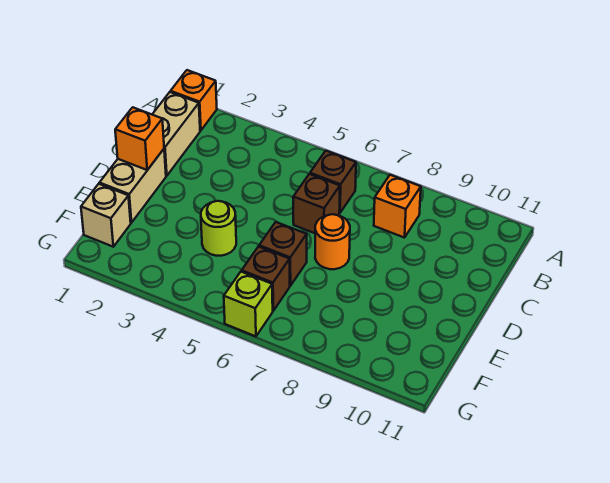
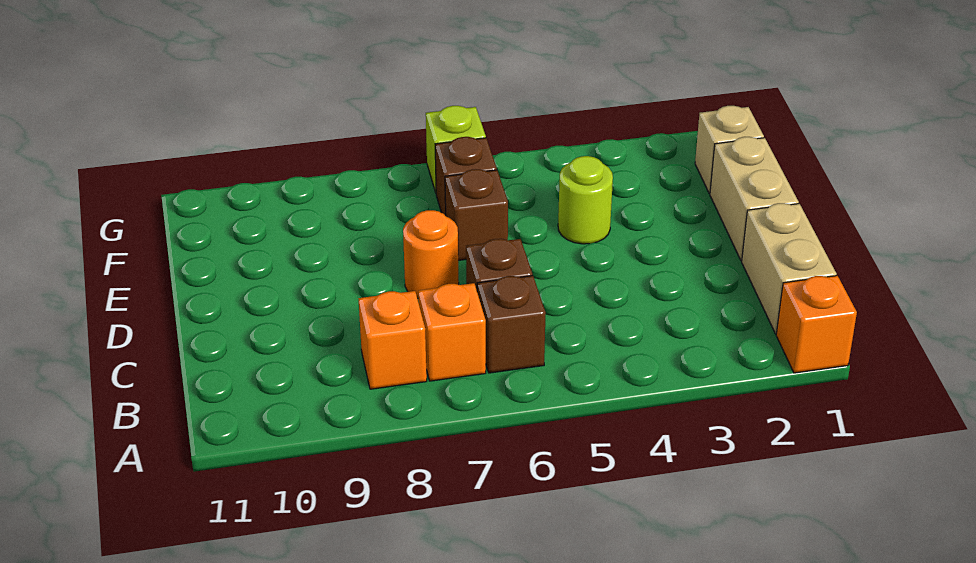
orange brick D1 level 2 -> orange brick B7 level 1

